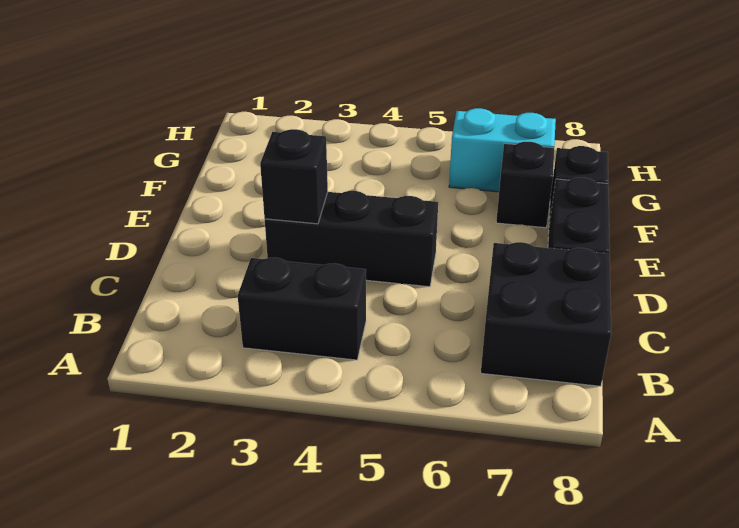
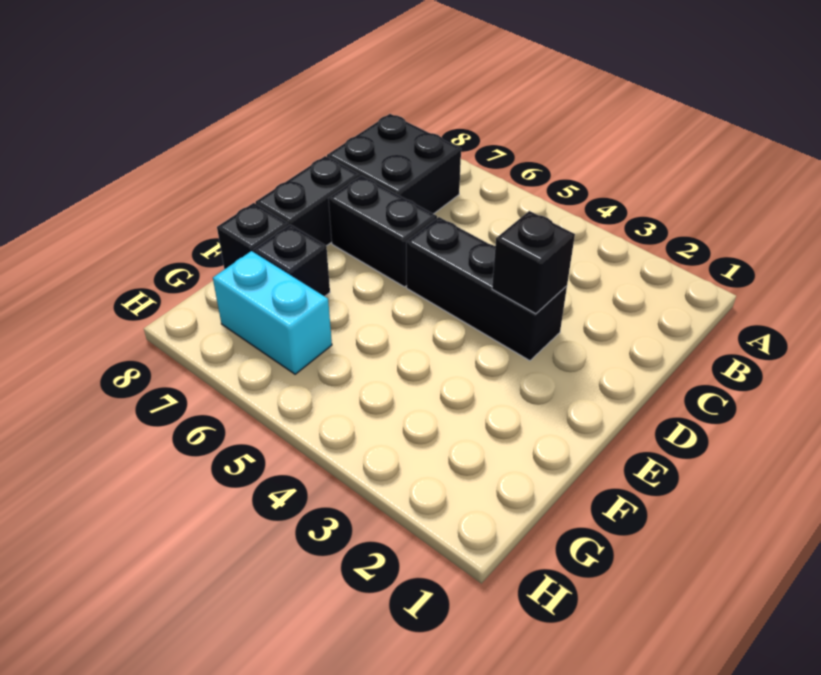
black brick B3:B4 level 1 -> black brick D6:D7 level 1

